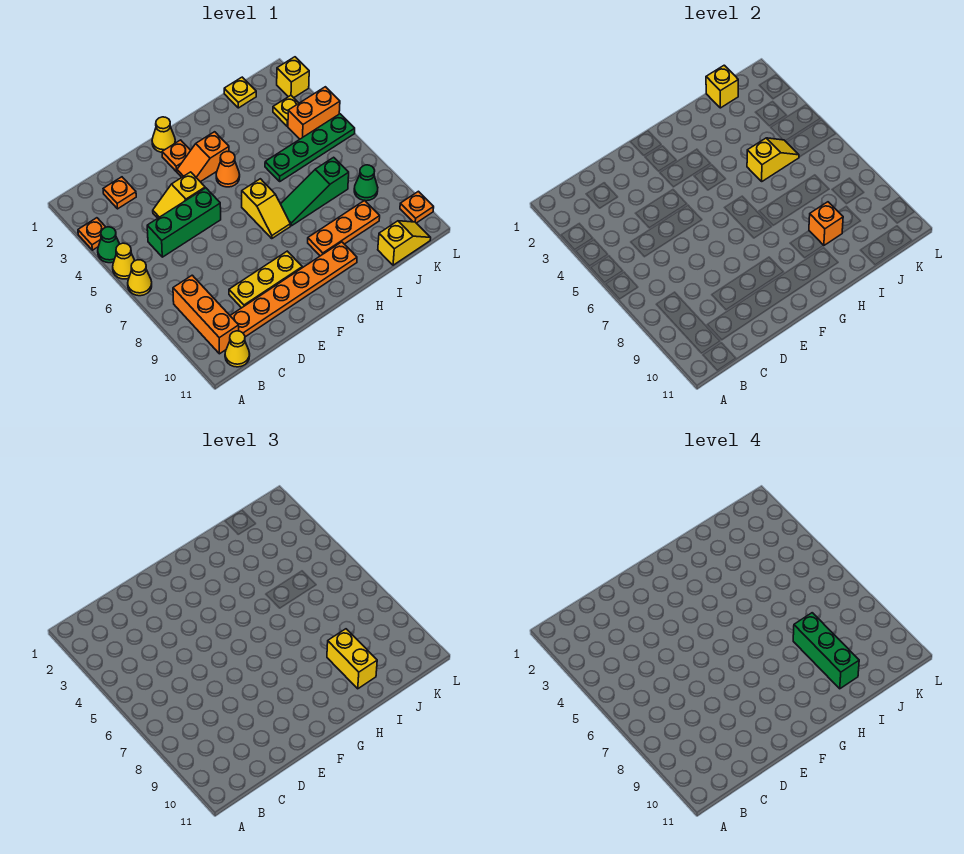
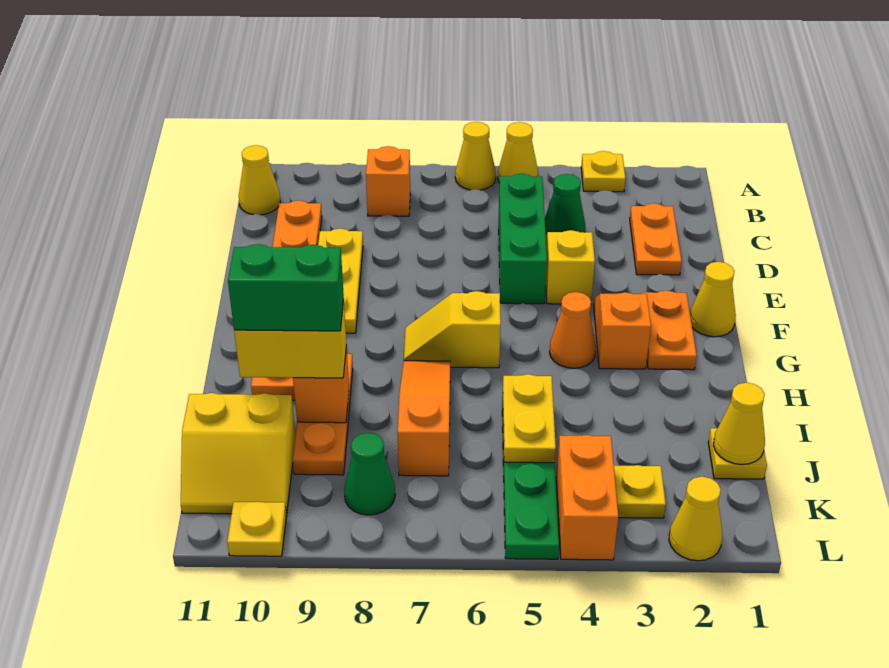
orange plate A3 level 1 -> yellow plate A3 level 1
green cone A4 level 1 -> green cone C4 level 1
orange brick B8:B10 level 1 -> orange brick B8 level 1
orange plate C2 level 1 -> orange plate C2:D2 level 1
orange plate F2 level 1 -> orange plate F2:G2 level 1
green slope H7:J7 level 1 top J -> orange slope H7:J7 level 1 top J
yellow slope I5:J5 level 2 top I -> yellow plate I5:J5 level 2
green brick I8:I10 level 4 -> green brick I9:I10 level 4
yellow brick J1 level 2 -> yellow cone J1 level 2
yellow slope J11:K11 level 1 top J -> yellow slope J10:K11 level 1 top J
yellow brick L2 level 1 -> yellow cone L2 level 1
orange plate L10 level 1 -> yellow plate L10 level 1

